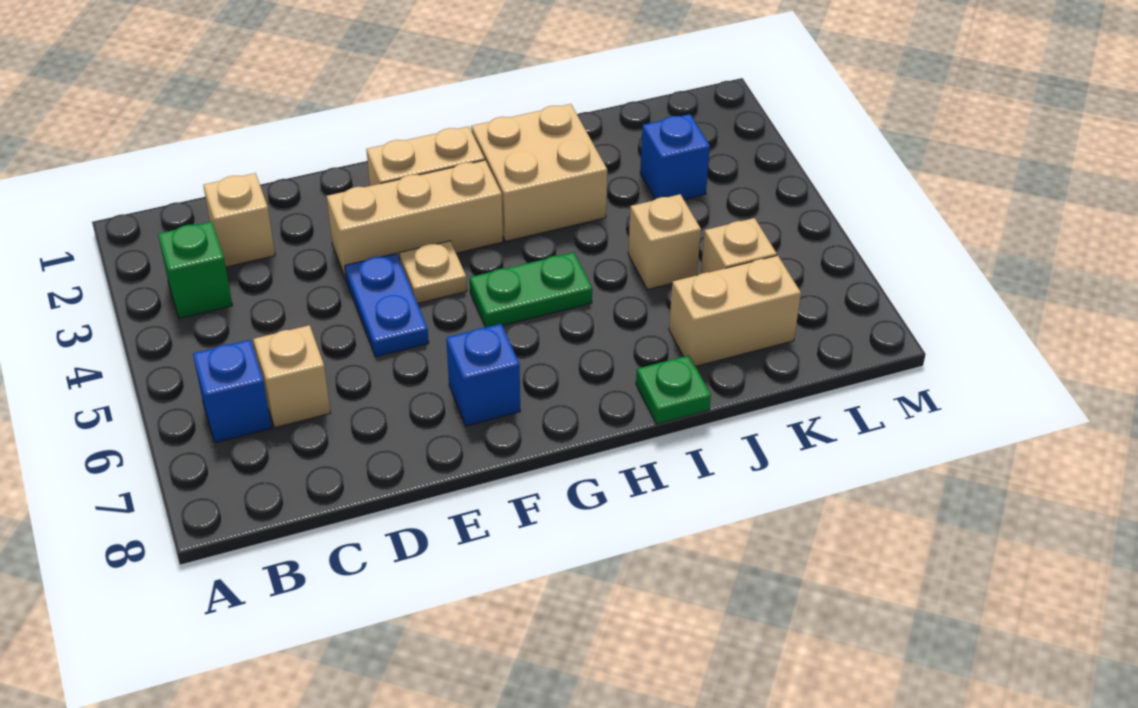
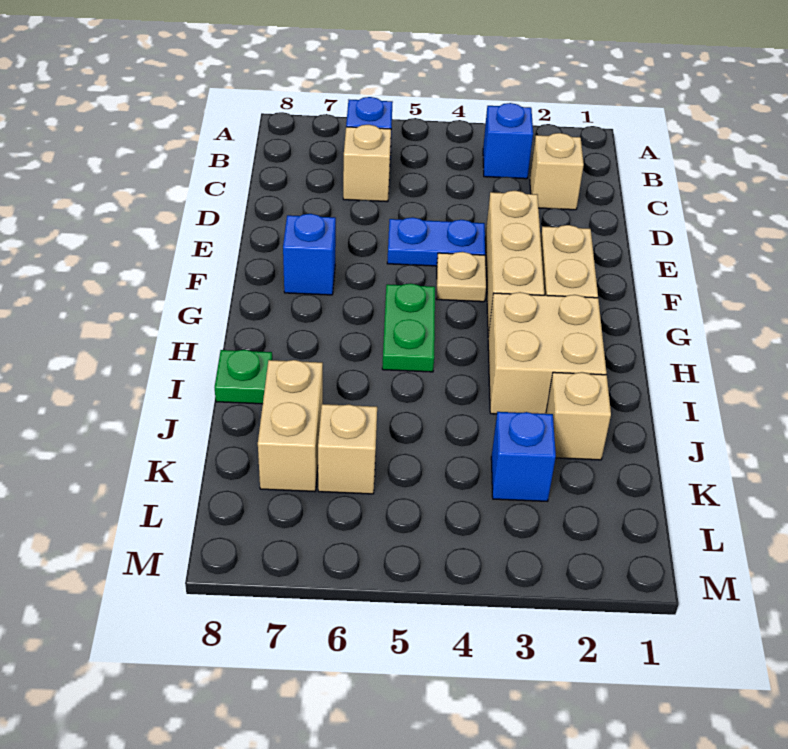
green brick B3 level 1 -> blue brick B3 level 1
tan brick J5 level 1 -> tan brick J2 level 1

